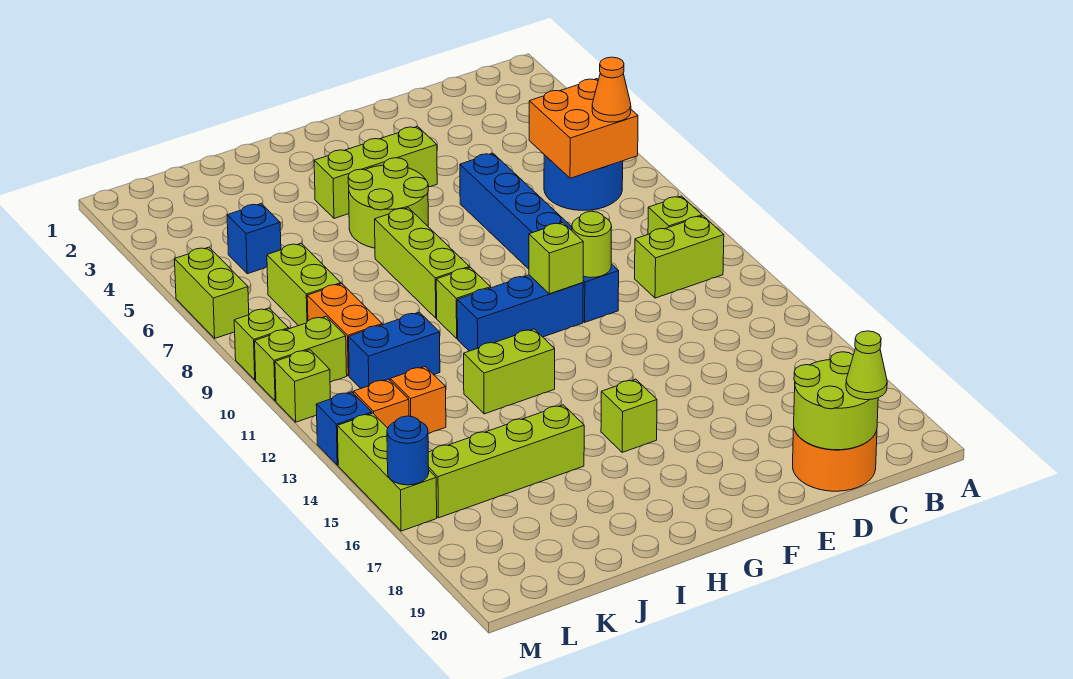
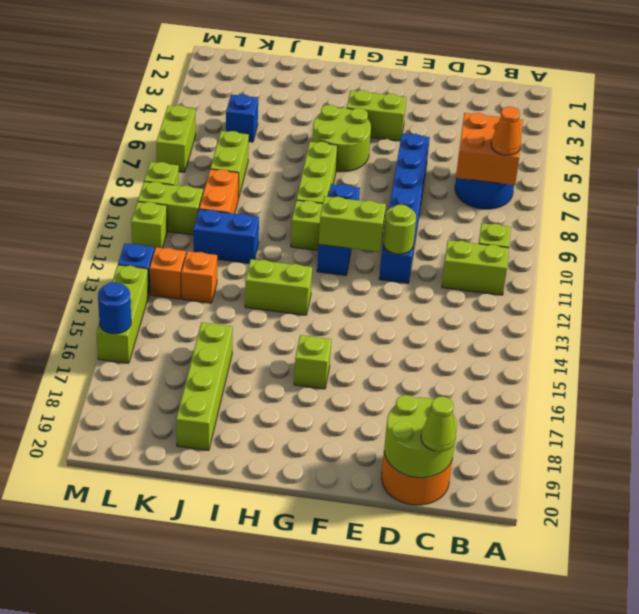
lime brick F4:H4 level 1 -> lime brick F4:G4 level 1
blue brick F11:H11 level 1 -> blue brick G9:G11 level 1
lime brick F11 level 2 -> lime brick F11:G11 level 2
lime brick I16:L16 level 1 -> lime brick J16:J19 level 1

